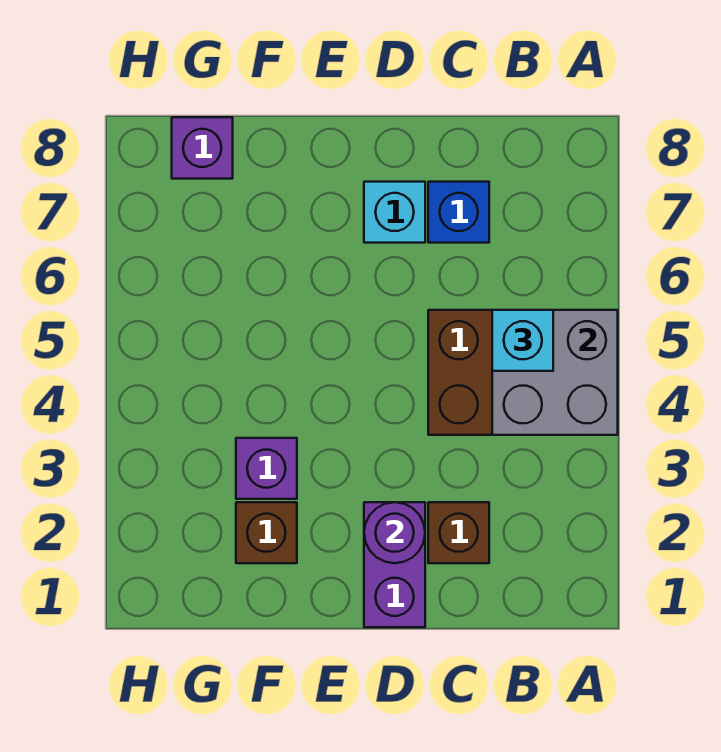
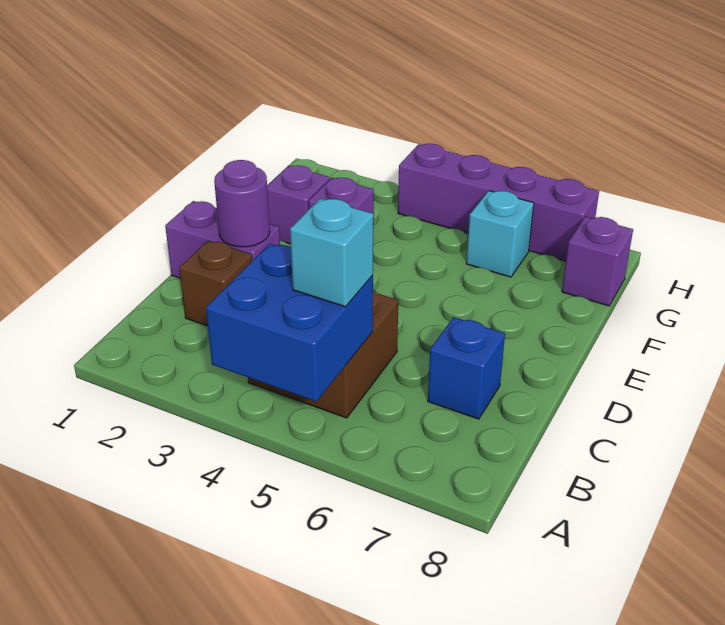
grey brick A4:B5 level 2 -> blue brick A4:B5 level 2
cyan brick D7 level 1 -> cyan brick G6 level 1
brown brick F2 level 1 -> purple brick F2 level 1
none -> purple brick H4:H7 level 1

